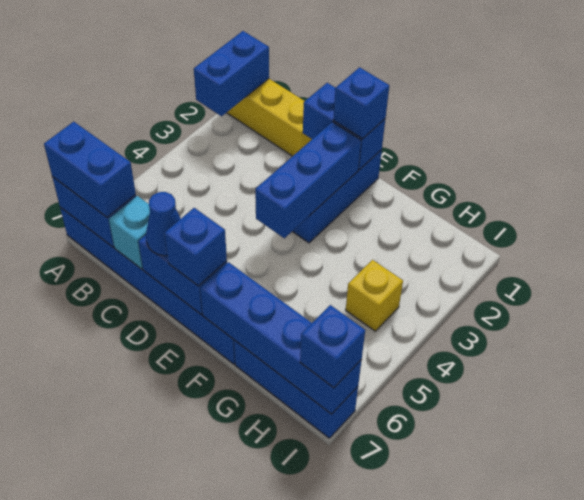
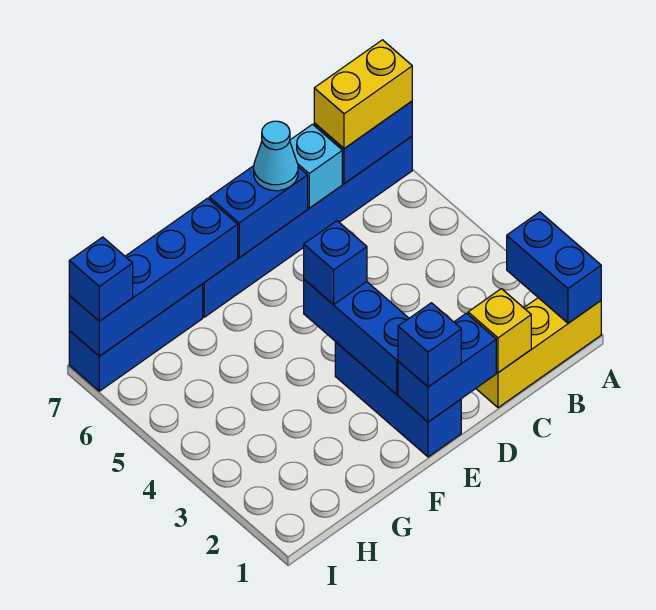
blue brick A7:B7 level 3 -> yellow brick A7:B7 level 3
blue cone D7 level 3 -> cyan cone D7 level 3
blue brick E7 level 3 -> blue brick E4 level 3
yellow brick H4 level 1 -> yellow brick C1 level 2

